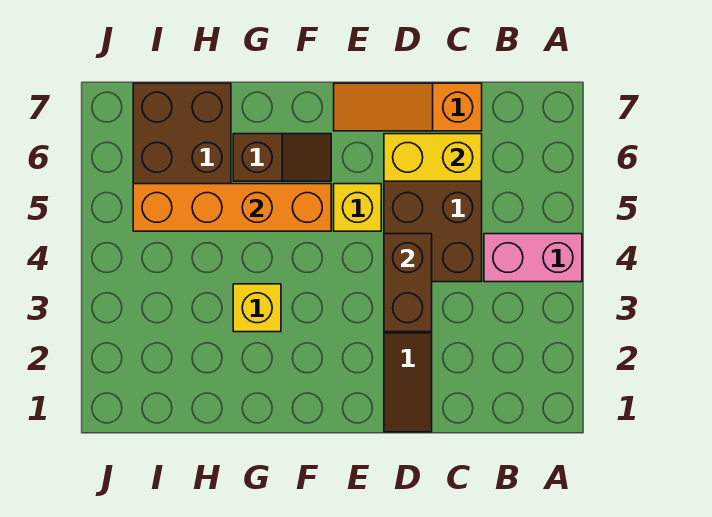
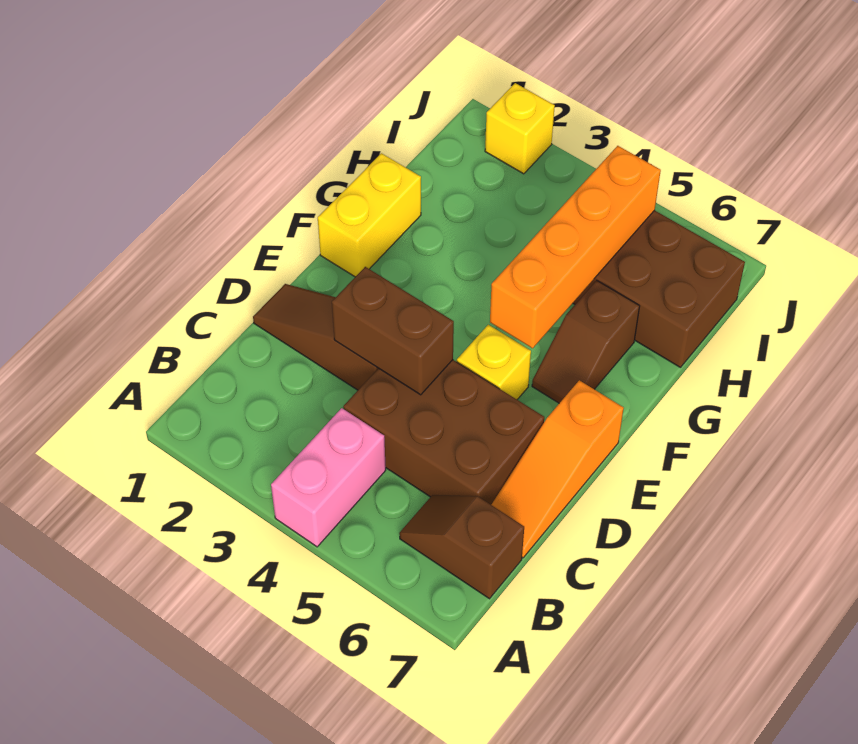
none -> brown slope B6:B7 level 1 top 7
yellow brick C6:D6 level 2 -> yellow brick F1:G1 level 1
orange slope C7:E7 level 1 top C -> orange slope C7:E7 level 1 top E
yellow brick G3 level 1 -> yellow brick J2 level 1

